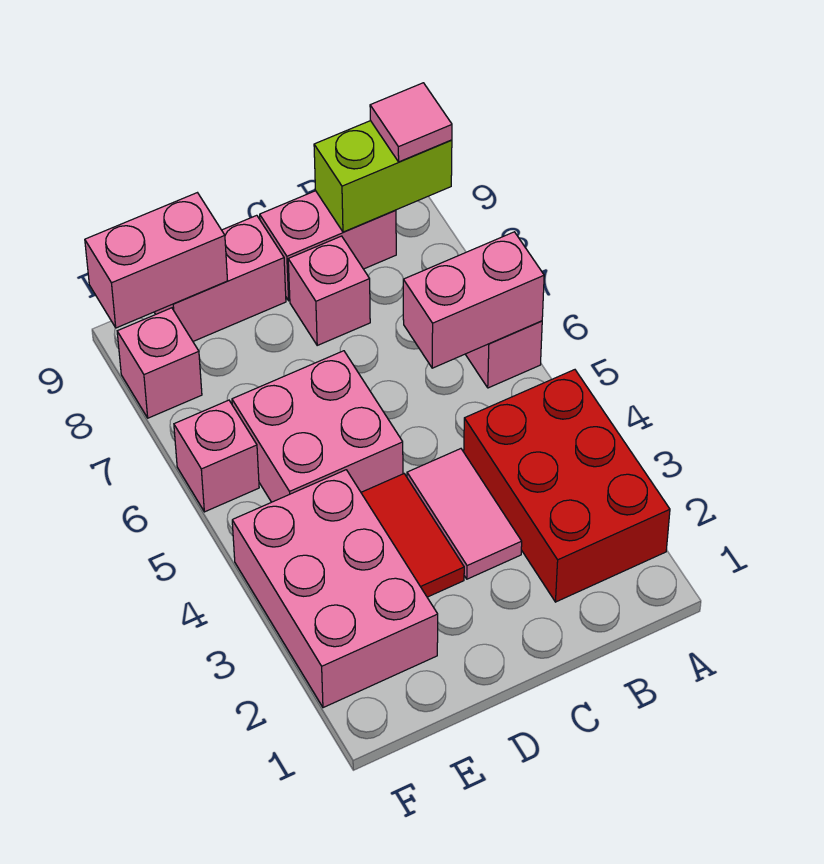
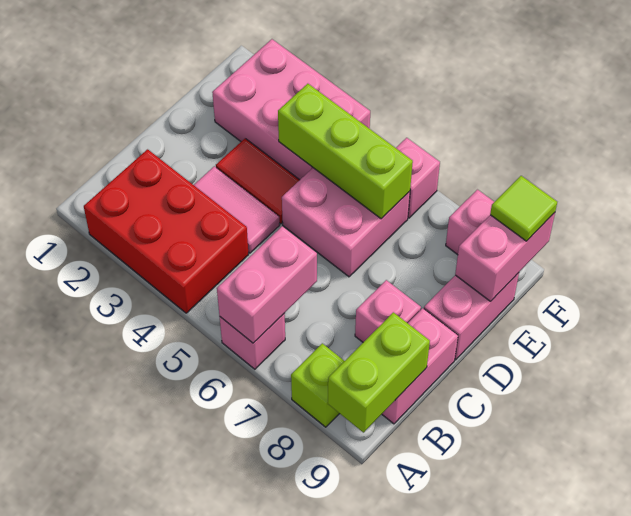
none -> lime brick A8 level 1
pink tile A9 level 3 -> none
none -> lime brick E4:E6 level 2
none -> lime tile F9 level 3

